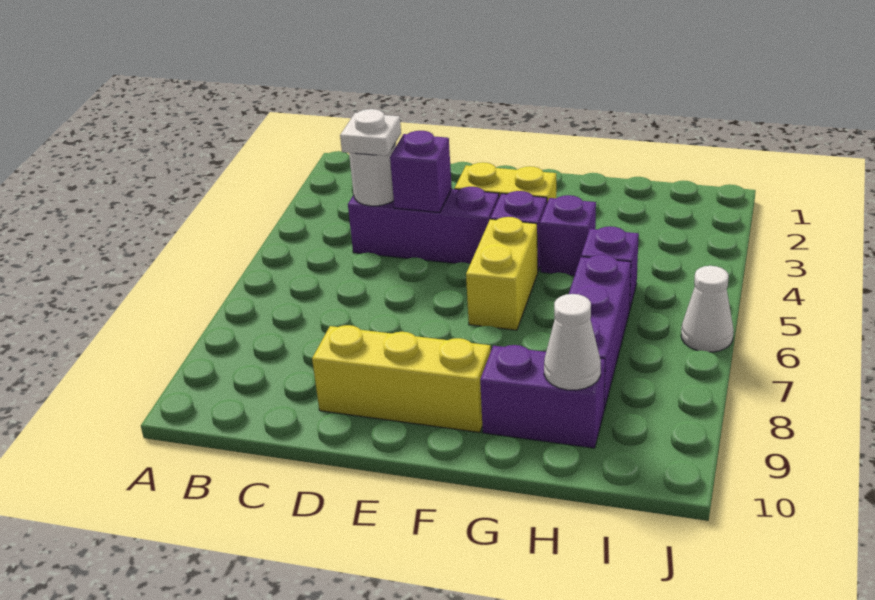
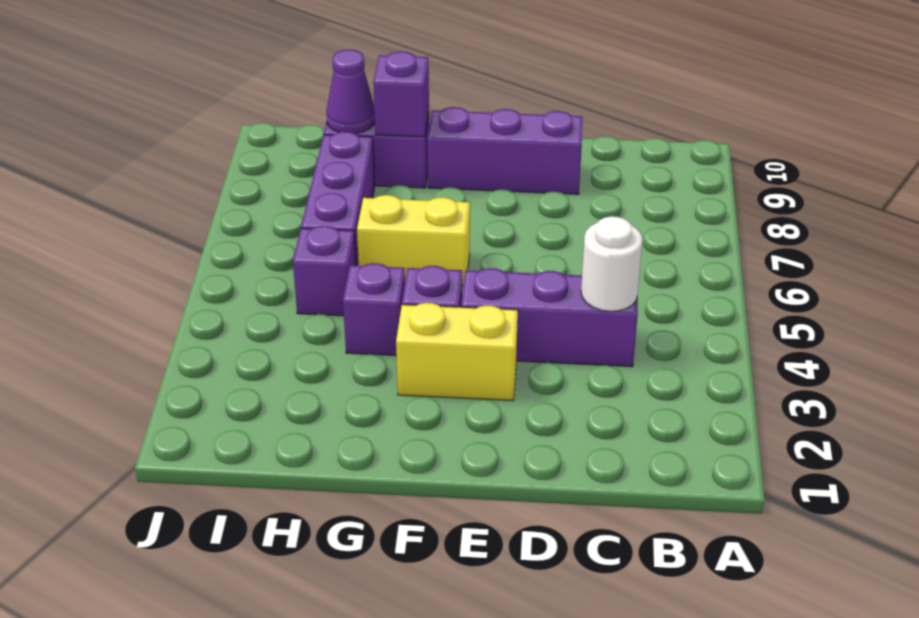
white plate C4 level 3 -> none
purple brick D4 level 2 -> purple brick G9 level 2
yellow brick D9:F9 level 1 -> purple brick D9:F9 level 1
yellow brick F5:F6 level 1 -> yellow brick F6:G6 level 1
white cone H9 level 2 -> purple cone H9 level 2
white cone J6 level 1 -> none

